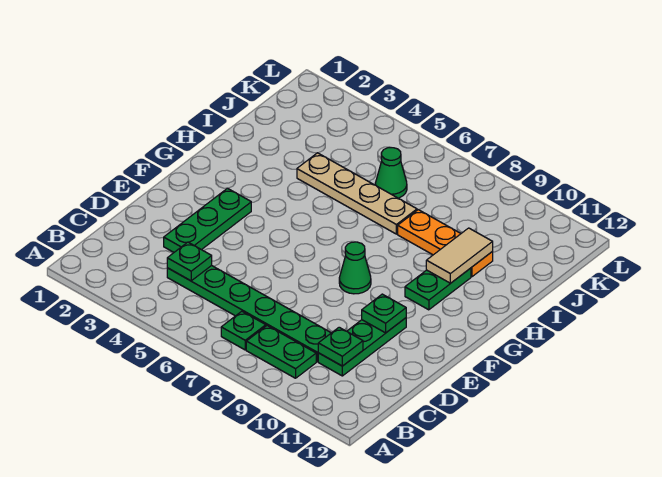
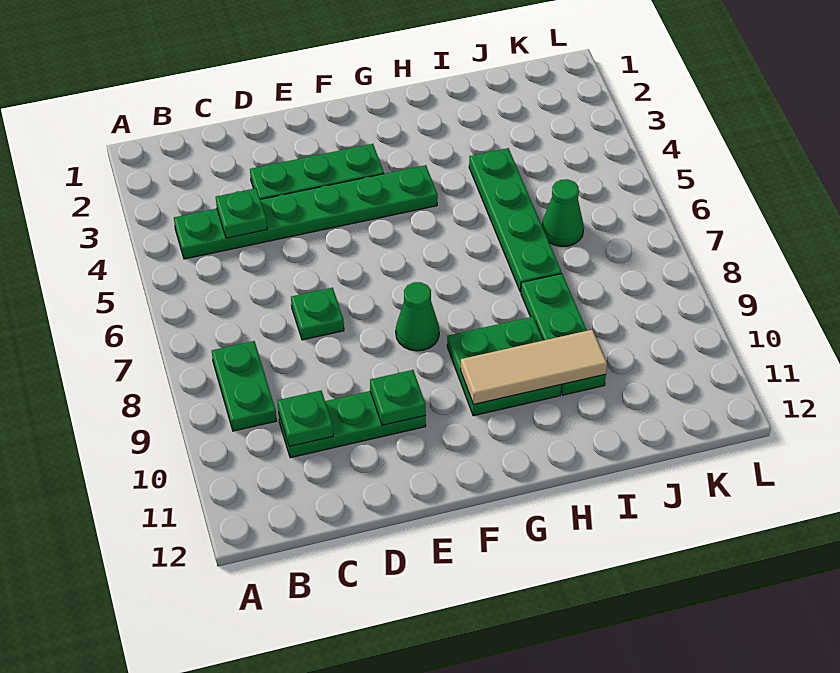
green plate B7 level 1 -> green plate D7 level 1
green plate C4:C9 level 1 -> green plate B4:G4 level 1
green plate G10:H10 level 1 -> green plate G9:H10 level 1
tan tile H10:I10 level 2 -> tan tile G10:I10 level 2
tan plate I4:I7 level 1 -> green plate I4:I7 level 1
orange plate I8:I10 level 1 -> green plate I8:I10 level 1

